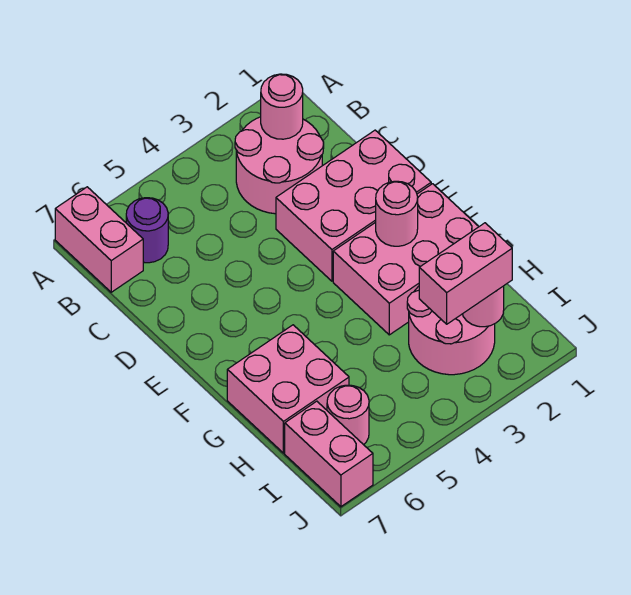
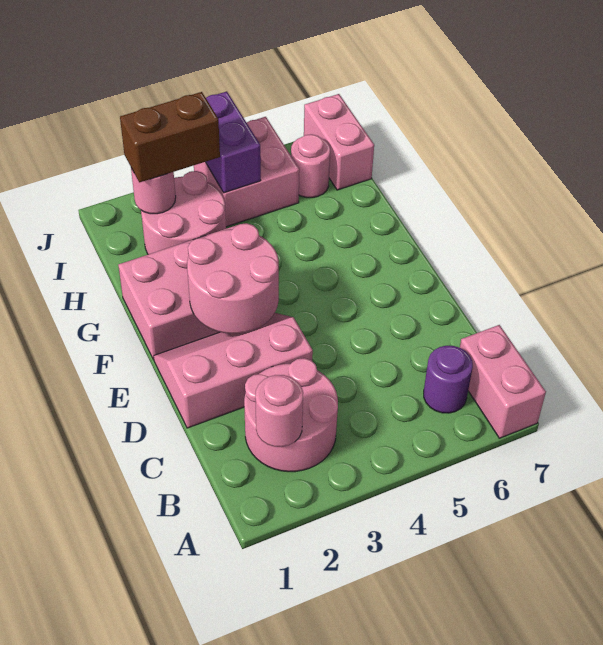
pink brick D1:E3 level 1 -> pink slope D1:E3 level 1 top D
pink round brick F2 level 2 -> pink round brick E2:F3 level 2
pink brick G6:H7 level 1 -> pink brick I4:J5 level 1
pink brick I2:I3 level 3 -> brown brick I2:I3 level 3
none -> purple brick I4:J4 level 2

